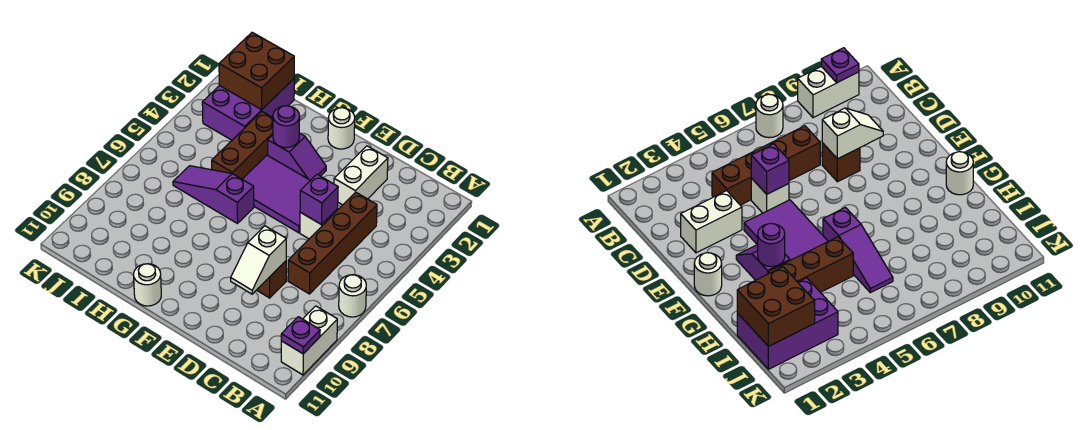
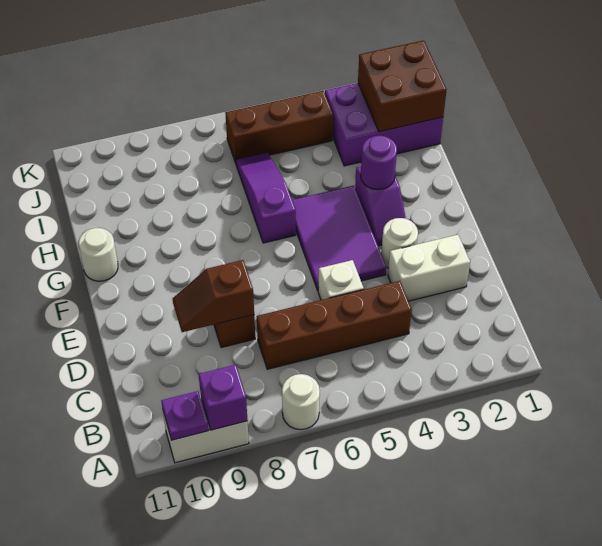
purple brick D5 level 2 -> purple brick A9 level 2
white slope D8:D9 level 2 top 8 -> brown slope D8:D9 level 2 top 8
white round brick F1 level 1 -> white round brick E3 level 1
brown brick H3:H5 level 1 -> brown brick J4:J6 level 1

